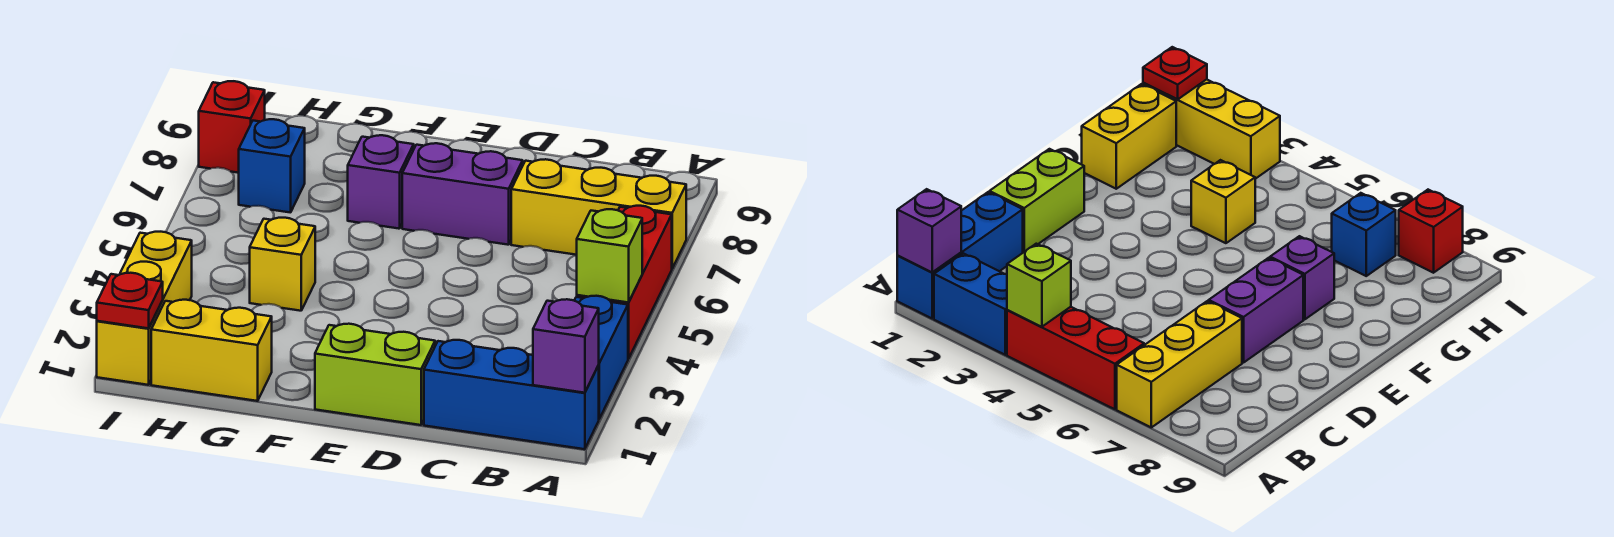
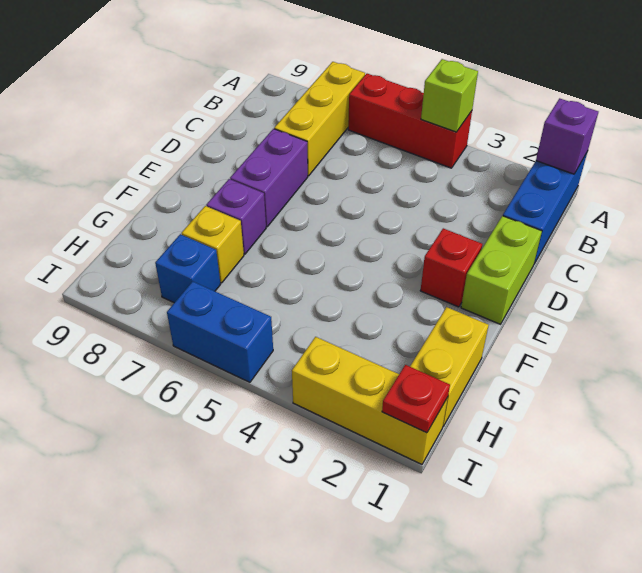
blue brick A2:A3 level 1 -> blue brick I5:I6 level 1
yellow brick G4 level 1 -> yellow brick G7 level 1
red brick I8 level 1 -> red brick E2 level 1

